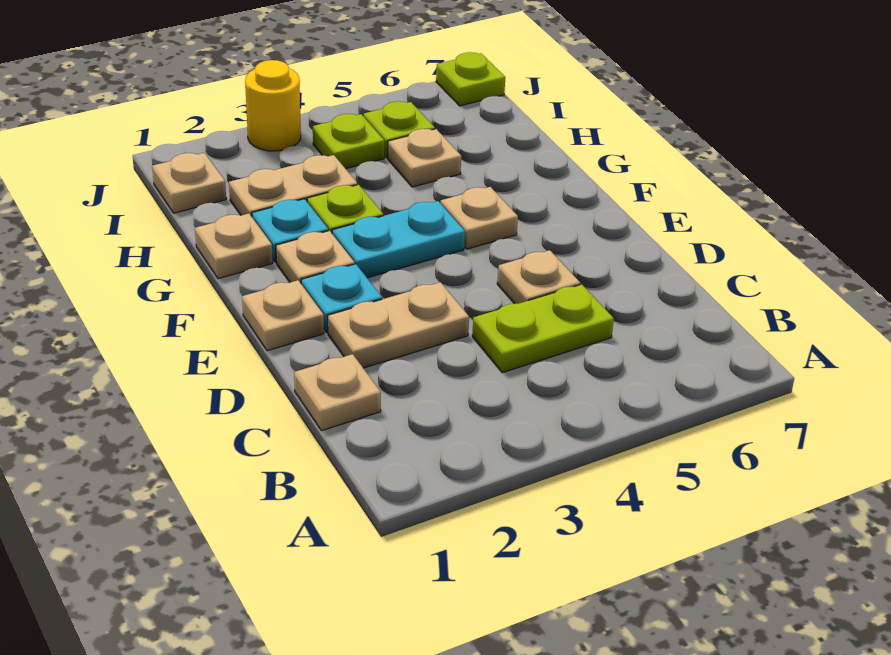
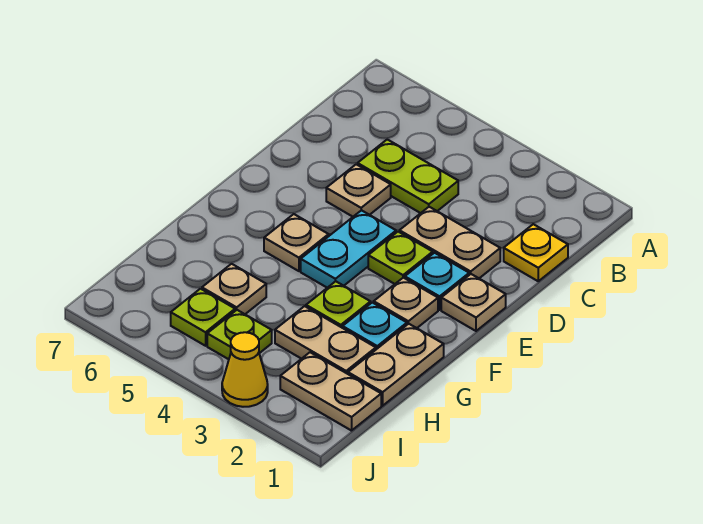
tan plate C1 level 1 -> yellow plate C1 level 1
cyan plate F3:F4 level 1 -> cyan plate E4:F4 level 1
tan plate G1 level 1 -> tan plate G1:H1 level 1
tan plate I1 level 1 -> tan plate I1:I2 level 1
yellow round brick J3 level 1 -> yellow cone J3 level 1
lime plate J7 level 1 -> lime plate E3 level 1

